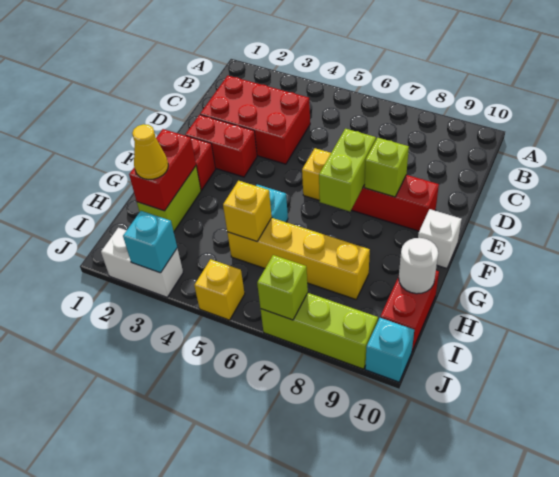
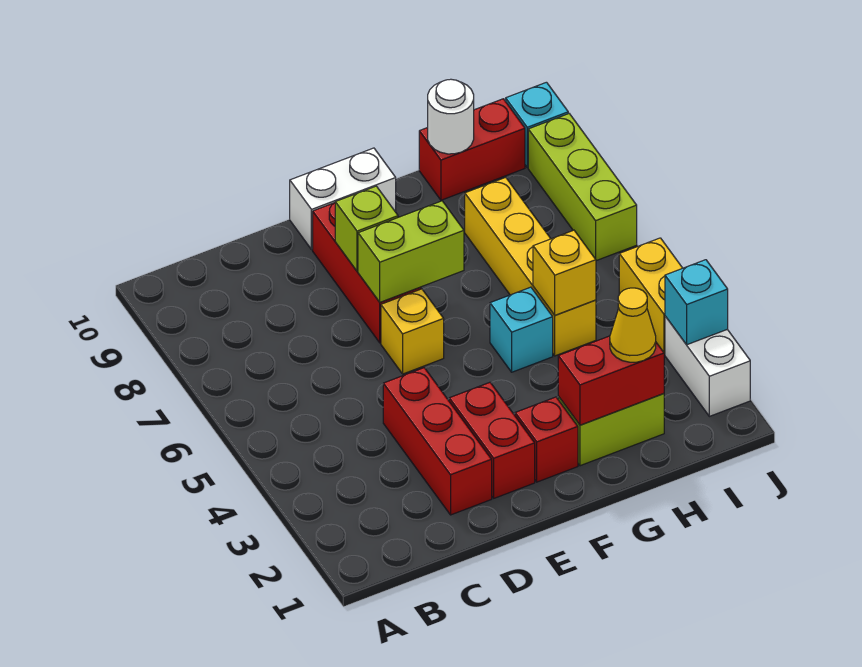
red brick C2:D4 level 1 -> red brick D2:D4 level 1
white brick F10 level 1 -> white brick E10:F10 level 1
yellow brick J5 level 1 -> yellow brick J4:J5 level 1
lime brick J7 level 2 -> none

